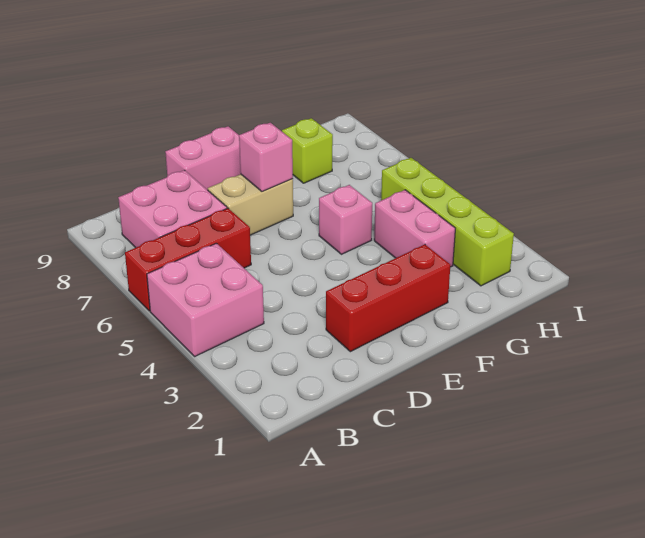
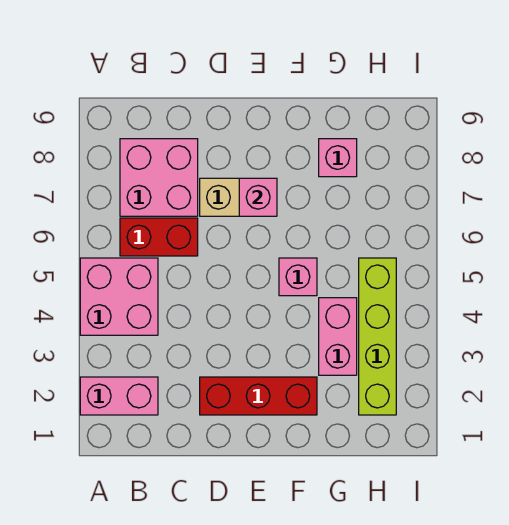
red brick A6:C6 level 1 -> red brick B6:C6 level 1
pink brick D9:E9 level 1 -> pink brick A2:B2 level 1
lime brick G8 level 1 -> pink brick G8 level 1

